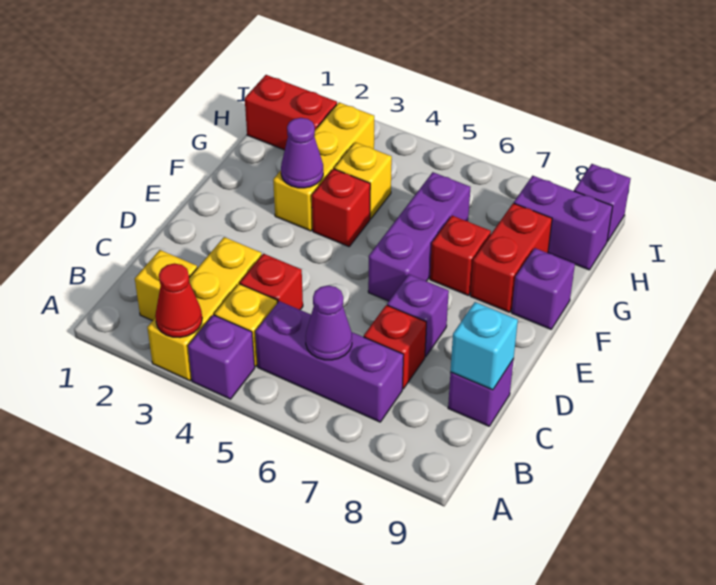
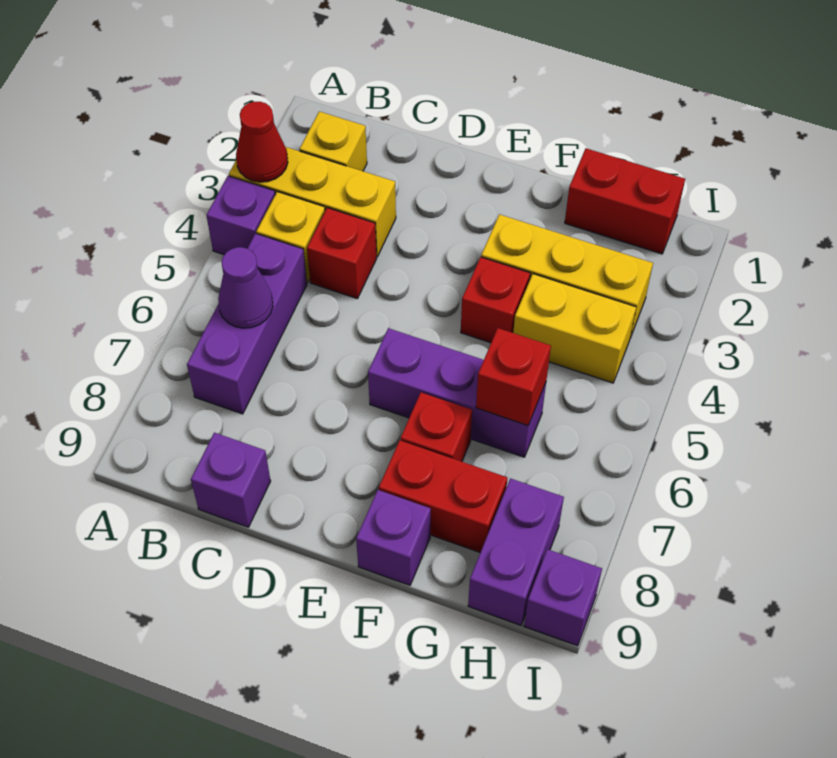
red brick C7 level 1 -> red brick G6 level 2
cyan brick C9 level 2 -> none
purple brick D7 level 1 -> none
purple cone F3 level 2 -> none
yellow brick G4 level 1 -> yellow brick G4:H4 level 1
red brick H1:H2 level 1 -> red brick G1:H1 level 1

